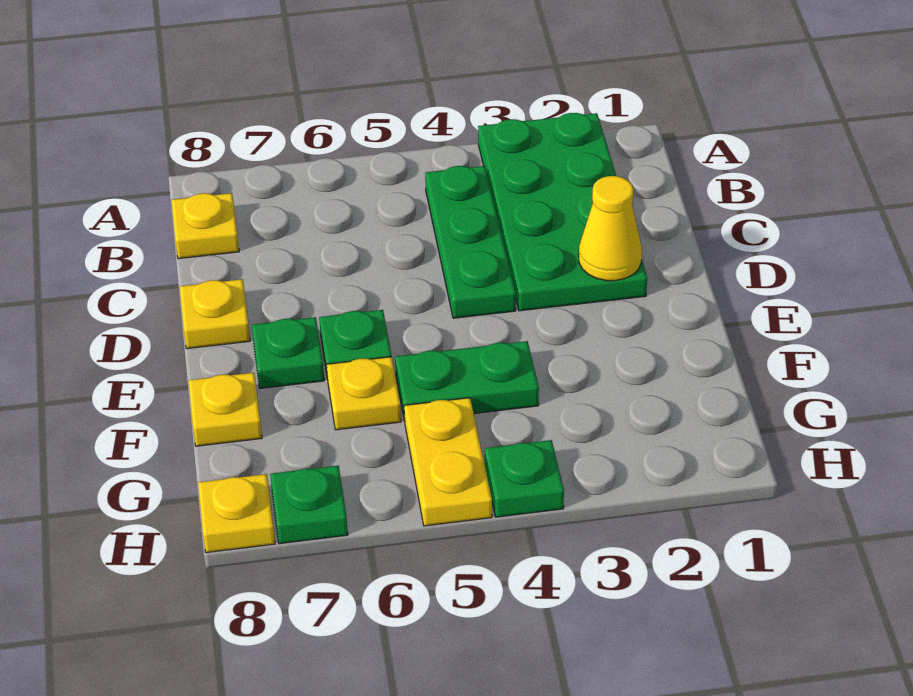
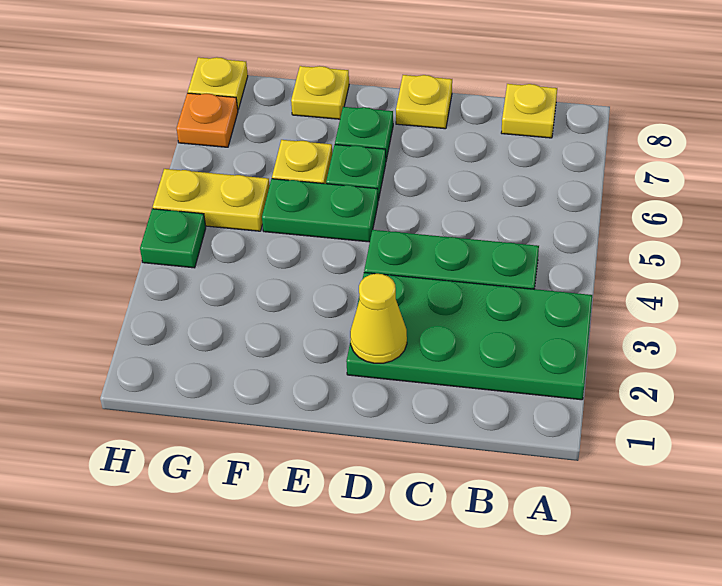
green plate F4:F5 level 1 -> green plate E5:F5 level 1
green plate H7 level 1 -> orange plate H7 level 1

